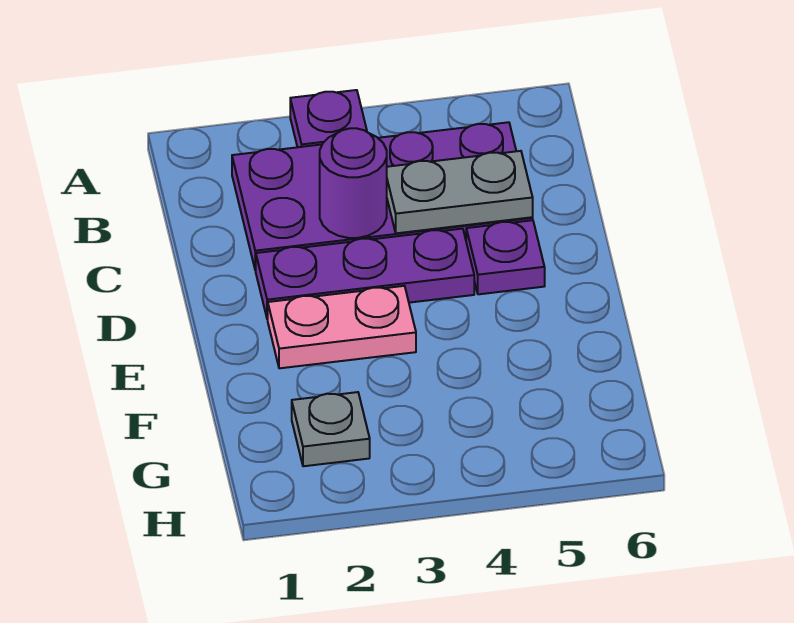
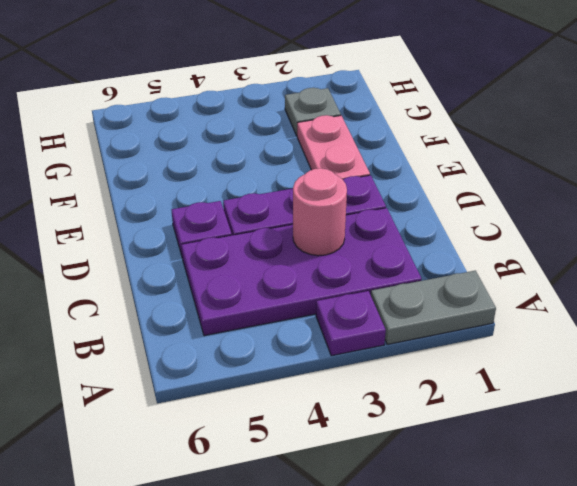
purple round brick C3 level 2 -> pink round brick C3 level 2
grey plate C4:C5 level 2 -> grey plate A1:A2 level 1
pink plate E2:E3 level 1 -> pink plate E2:F2 level 1

